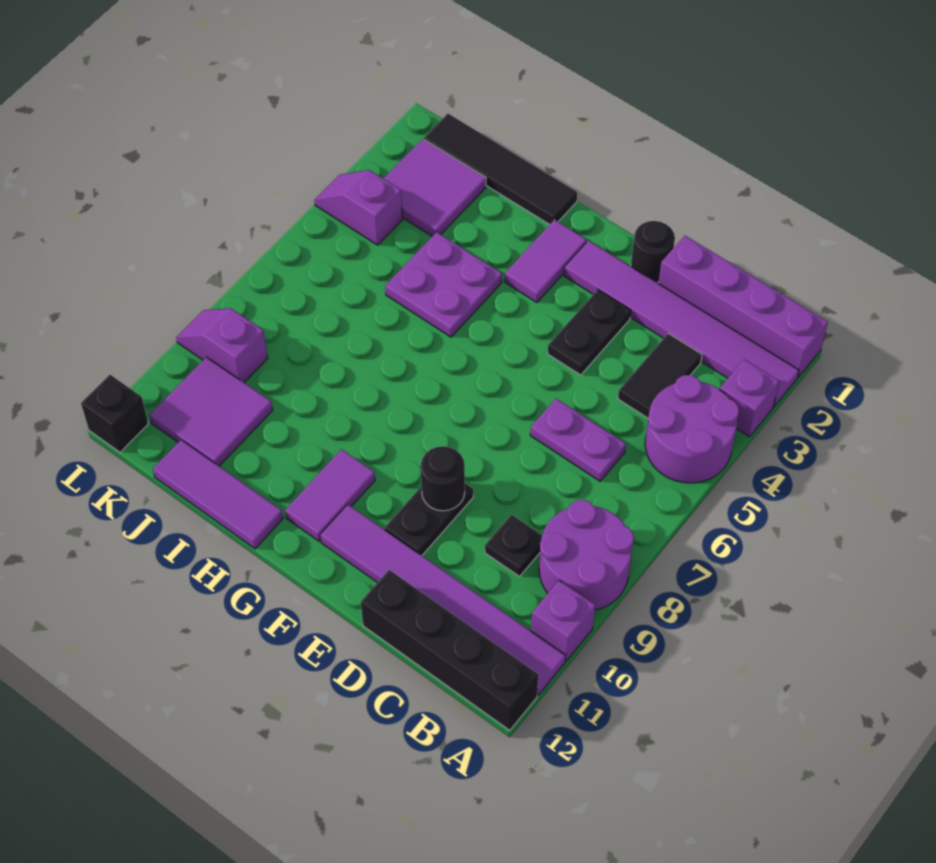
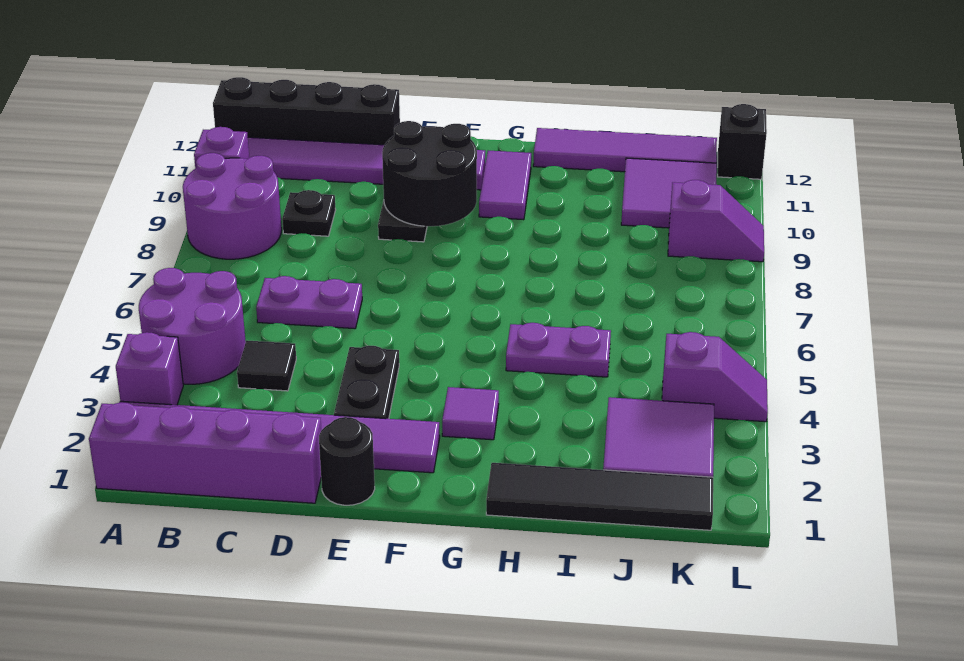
black tile C3:C4 level 1 -> black tile C4 level 1
black round brick E9 level 2 -> black round brick E9:F10 level 2
purple tile G2:G3 level 1 -> purple tile G3 level 1
purple plate H4:I5 level 1 -> purple plate H5:I5 level 1
purple tile H12:J12 level 1 -> purple tile H12:K12 level 1

